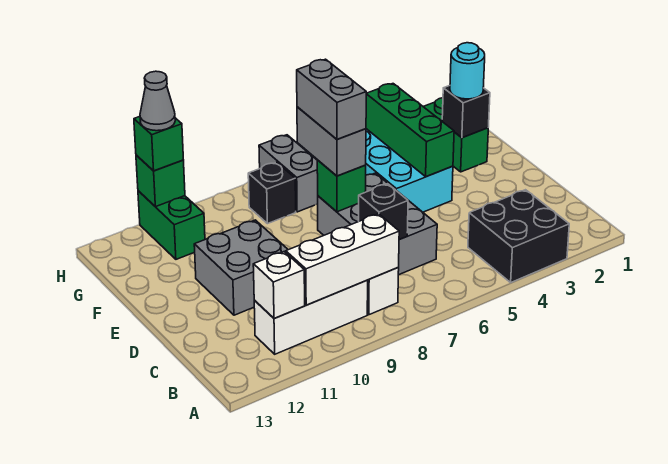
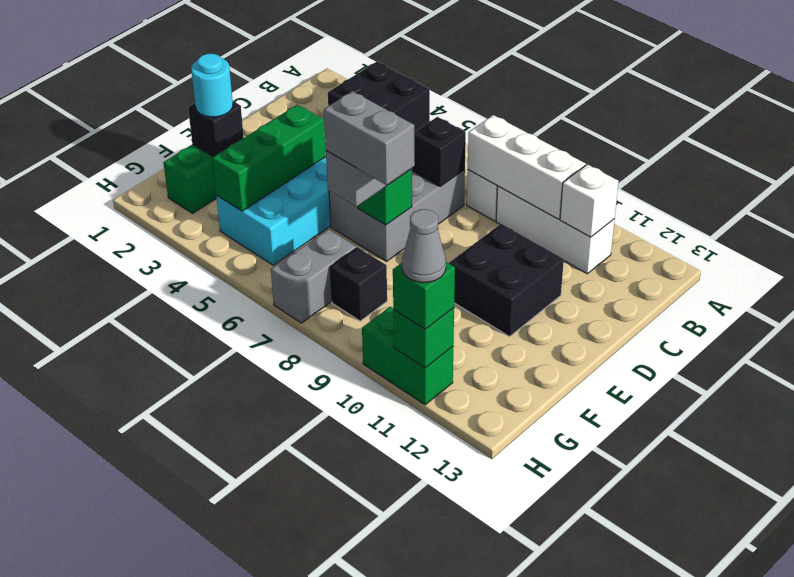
grey brick D10:E11 level 1 -> black brick D10:E11 level 1
grey brick E7:F7 level 4 -> grey brick F7:F8 level 4
green brick G11:H11 level 1 -> green brick H10:H11 level 1

